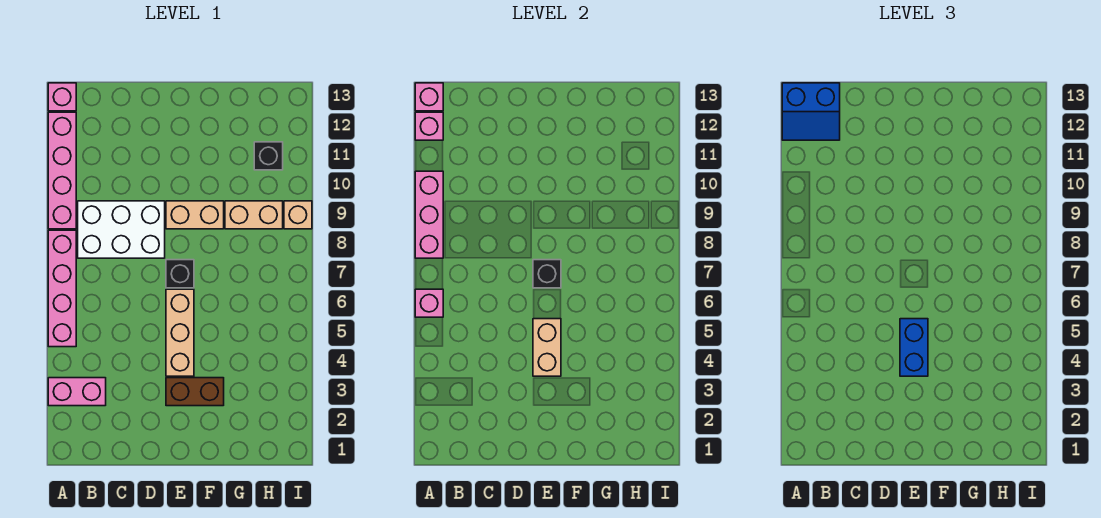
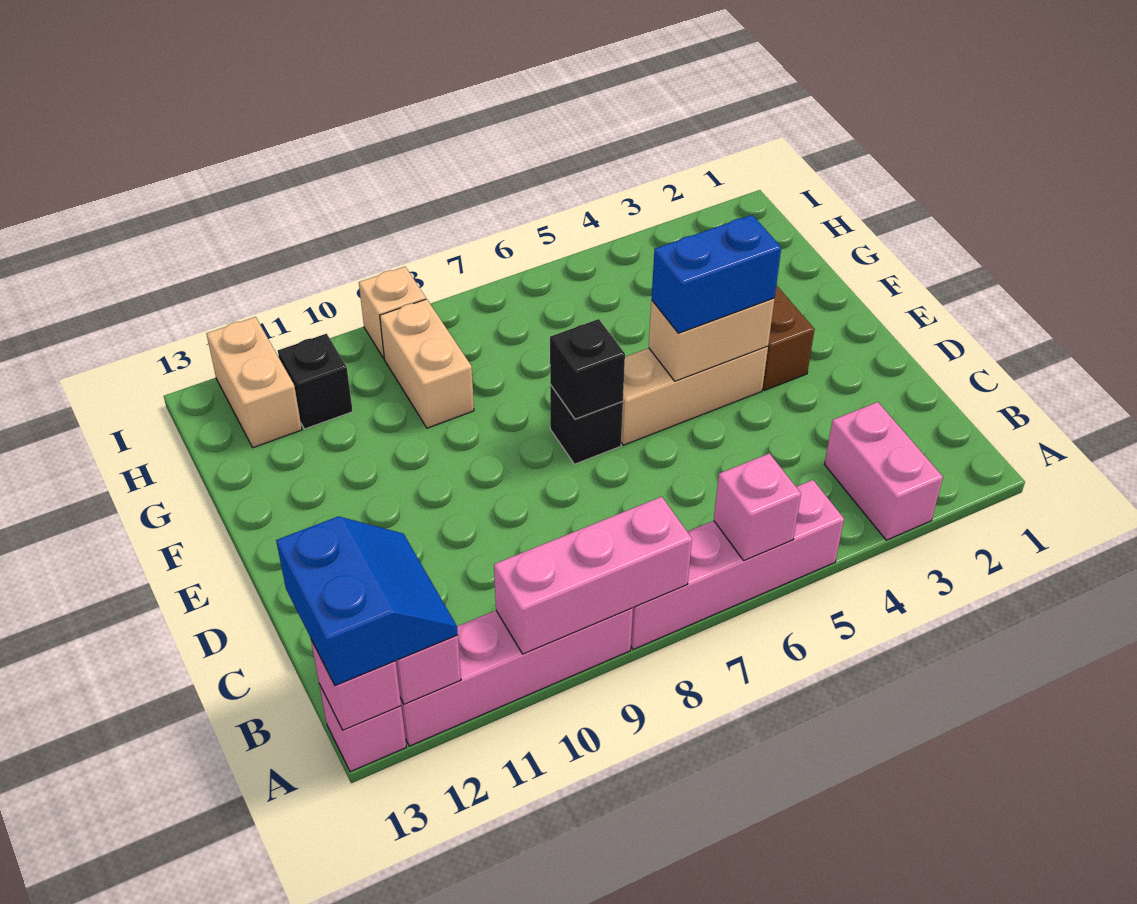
white brick B8:D9 level 1 -> none
tan brick E9:F9 level 1 -> tan brick H12:I12 level 1

